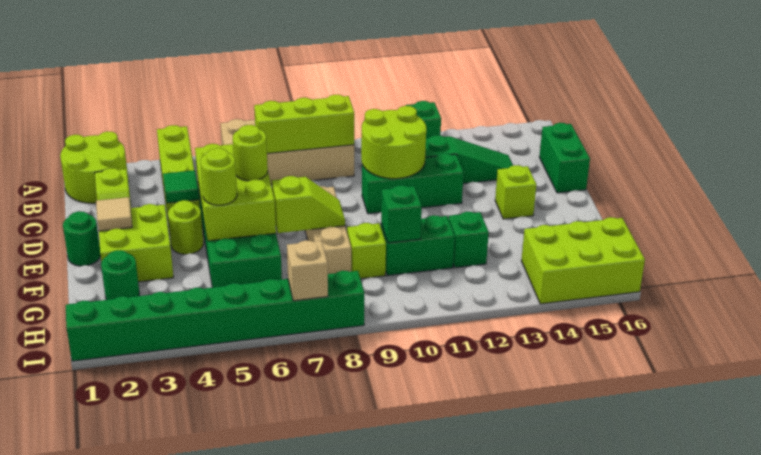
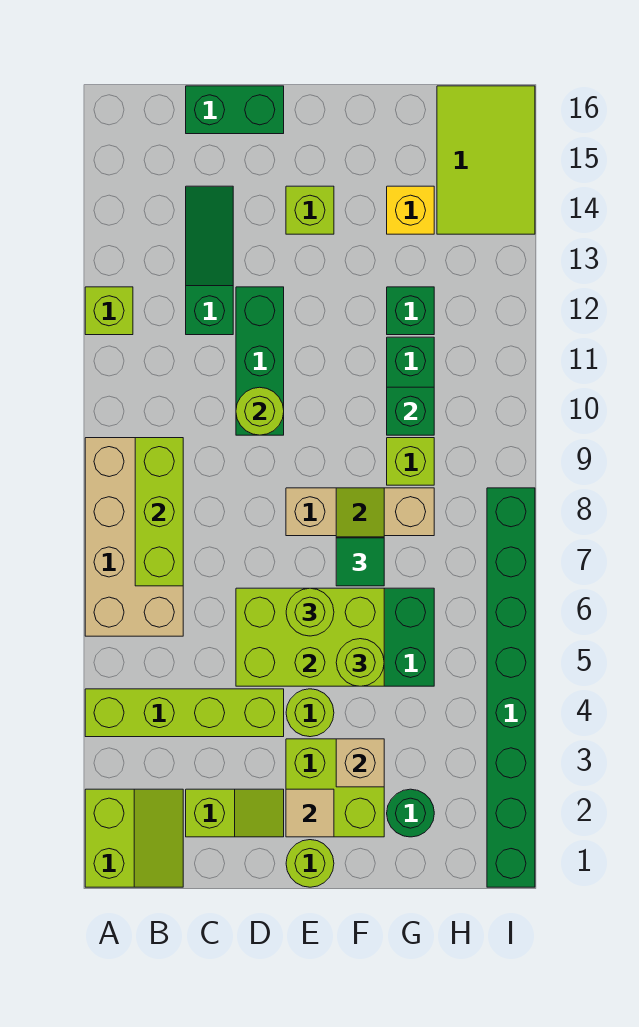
lime round brick A1:B2 level 1 -> lime slope A1:B2 level 1 top A
green brick A12 level 1 -> lime brick A12 level 1
lime round brick C10:D11 level 2 -> lime round brick D10 level 2
green tile D4 level 2 -> green tile F7 level 3
green round brick E1 level 1 -> lime round brick E1 level 1
none -> yellow brick G14 level 1
lime brick H14:I16 level 1 -> lime tile H14:I16 level 1
tan brick I7 level 2 -> tan brick F3 level 2

